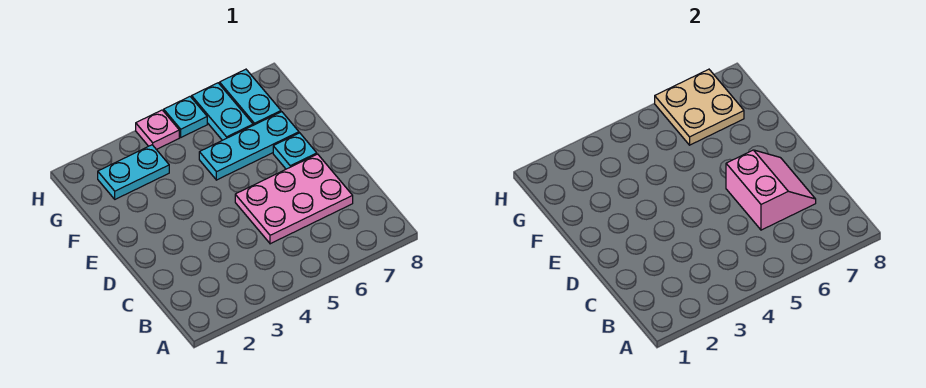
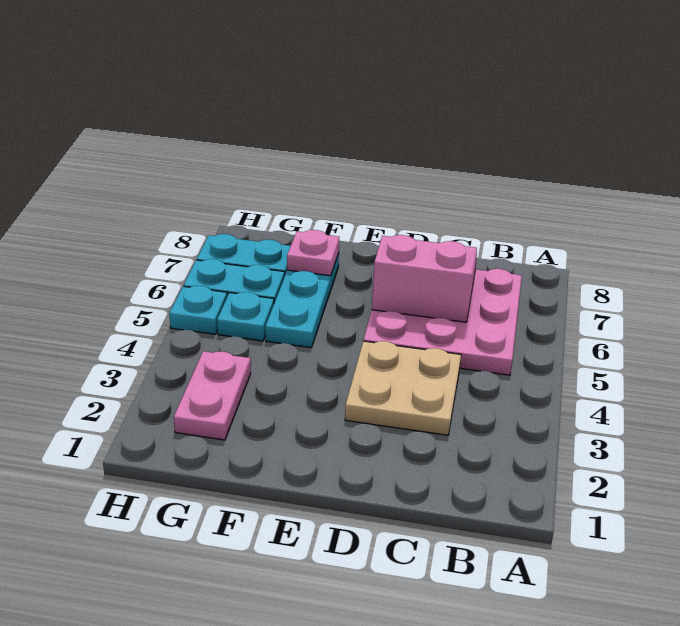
pink plate C5:D7 level 1 -> pink plate B5:D7 level 1
cyan plate E7 level 1 -> cyan plate G5 level 1
cyan plate G2:G3 level 1 -> pink plate G2:G3 level 1
tan plate G6:H7 level 2 -> tan plate C3:D4 level 1
pink plate H4 level 1 -> pink plate F7 level 2

